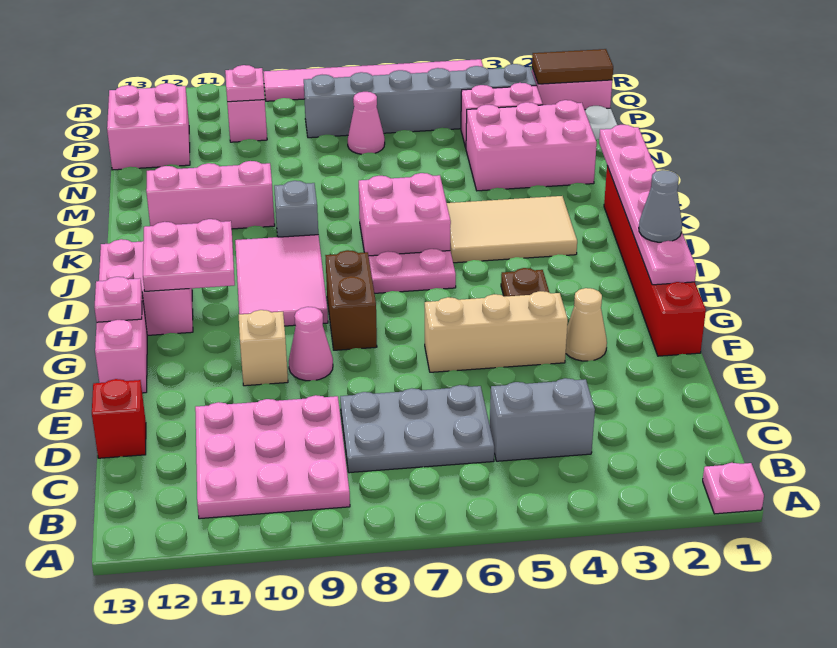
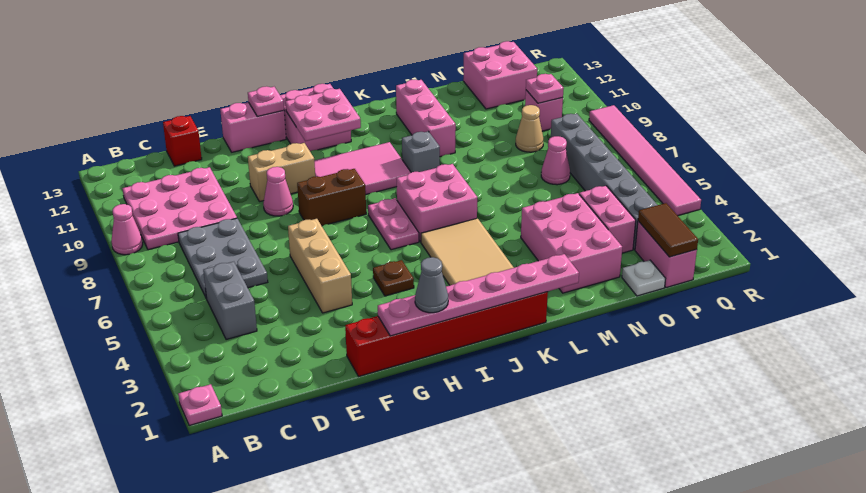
none -> pink cone A9 level 1
tan cone F3 level 1 -> tan cone O9 level 1
tan brick F10 level 1 -> tan brick F10:G10 level 1

